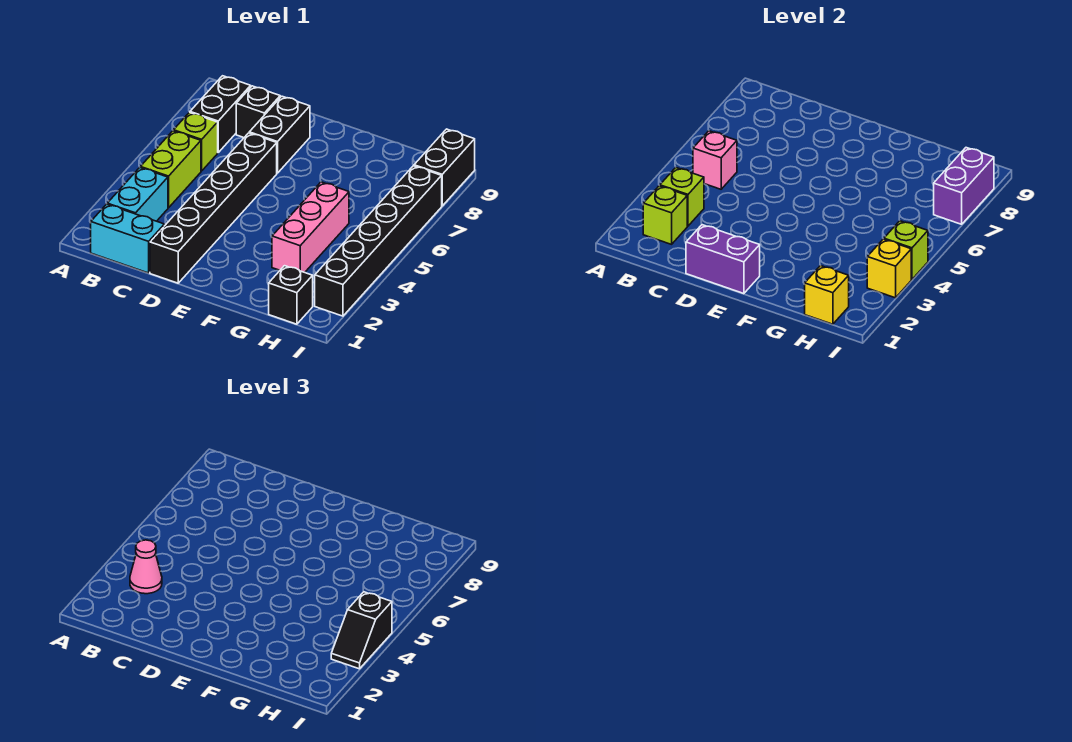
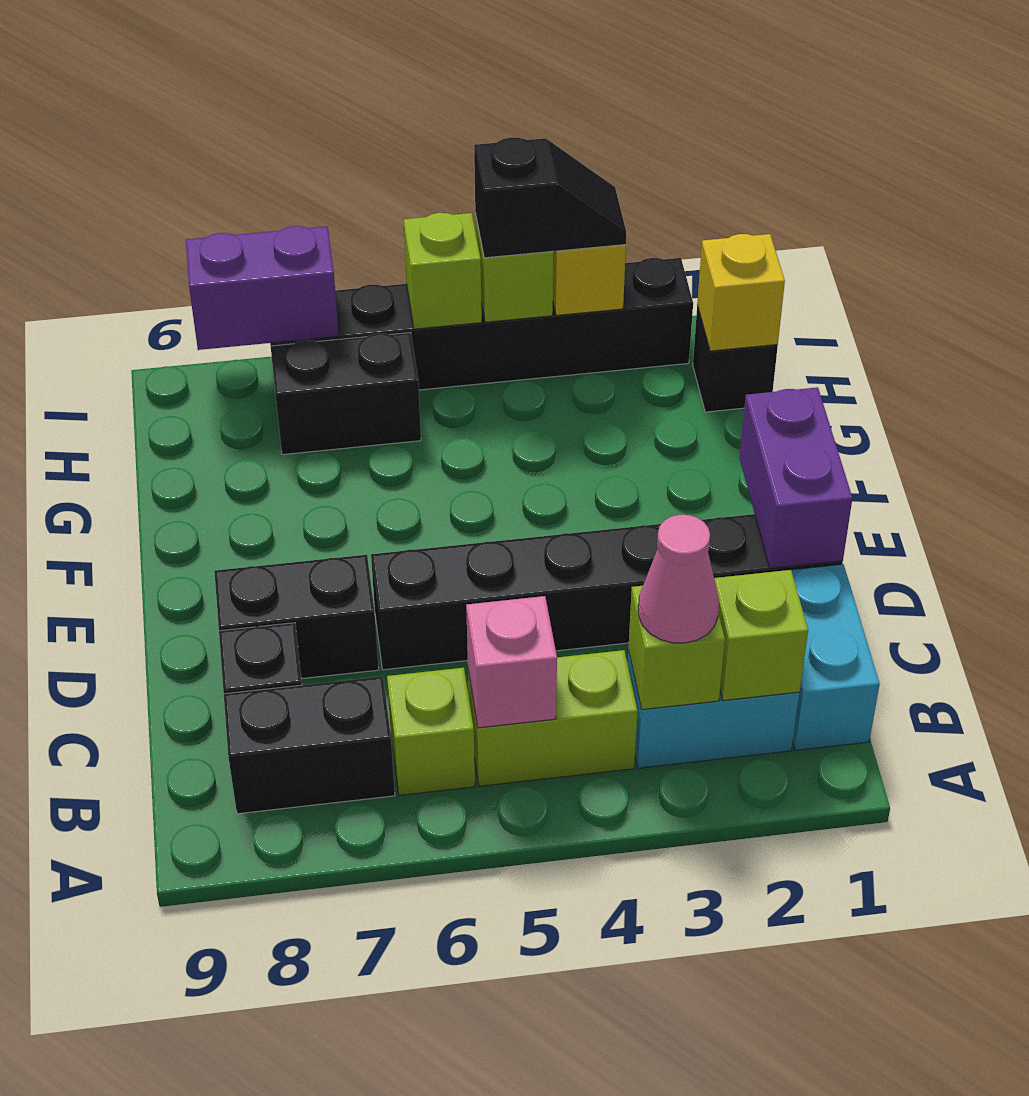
pink brick G3:G5 level 1 -> none
none -> lime brick I5 level 2
black brick I8:I9 level 1 -> black brick H6:H7 level 1

